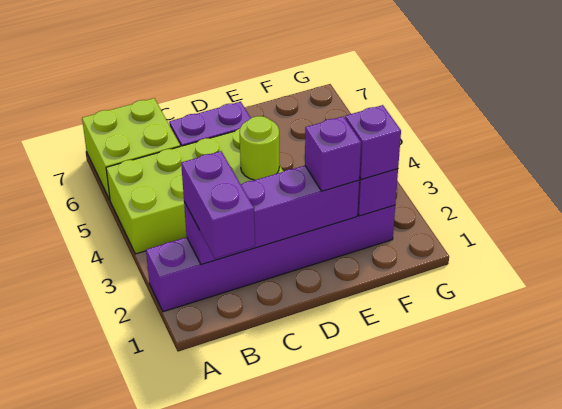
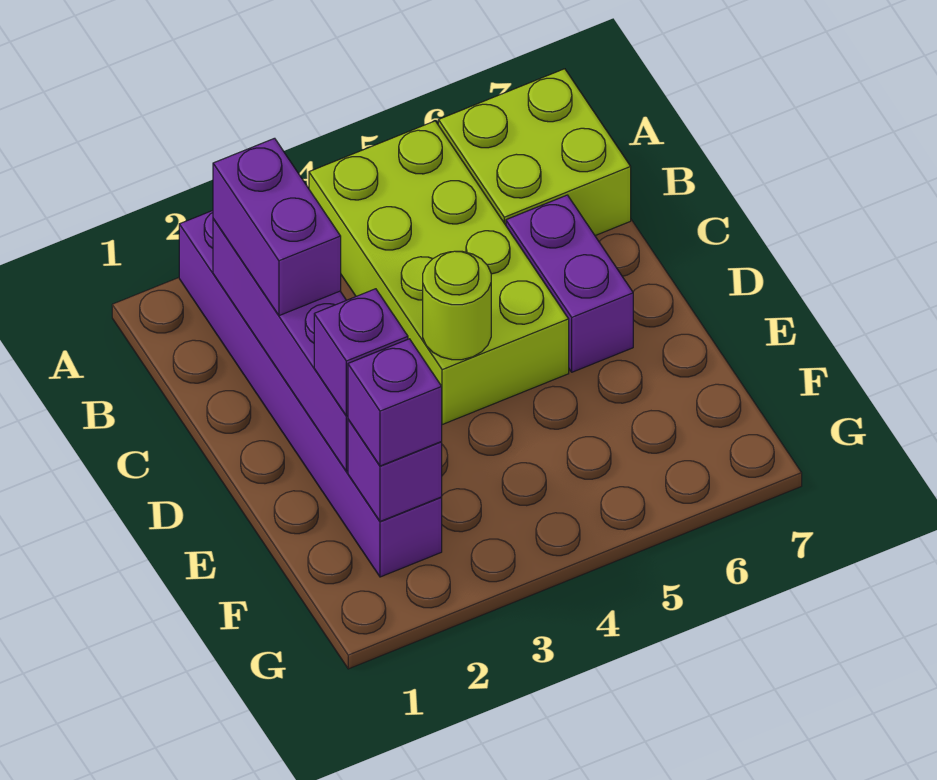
purple brick B1:B2 level 3 -> purple brick B2:C2 level 3

